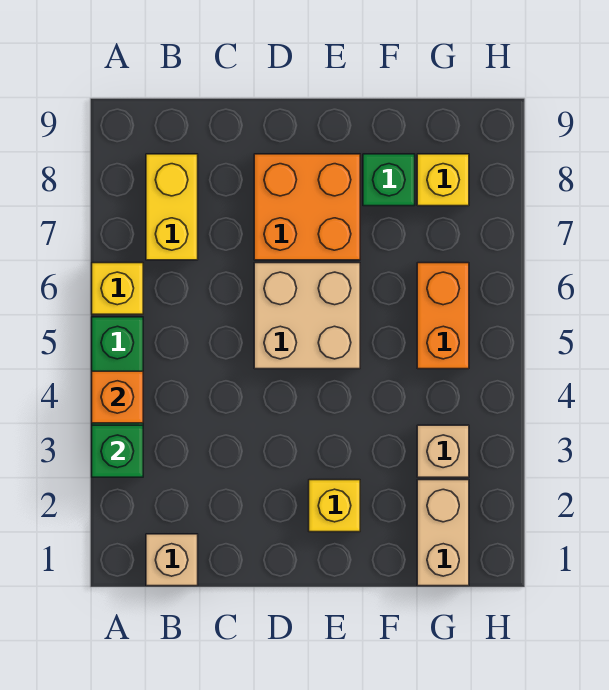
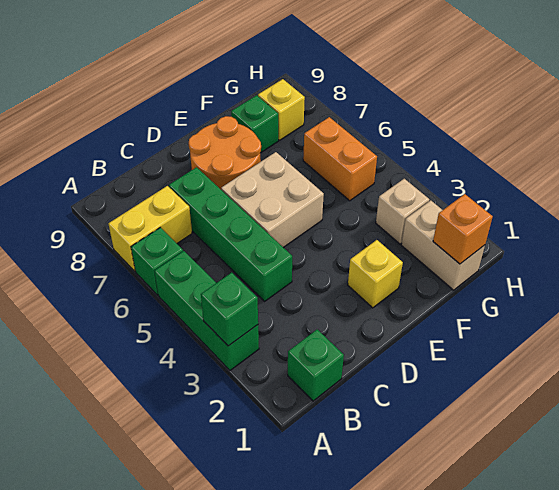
orange brick A4 level 2 -> orange brick G1 level 2
yellow brick A6 level 1 -> green brick A6 level 1
tan brick B1 level 1 -> green brick B1 level 1
yellow brick B7:B8 level 1 -> yellow brick A7:B7 level 1
none -> green brick C4:C7 level 1
orange brick D7:E8 level 1 -> orange round brick D7:E8 level 1

